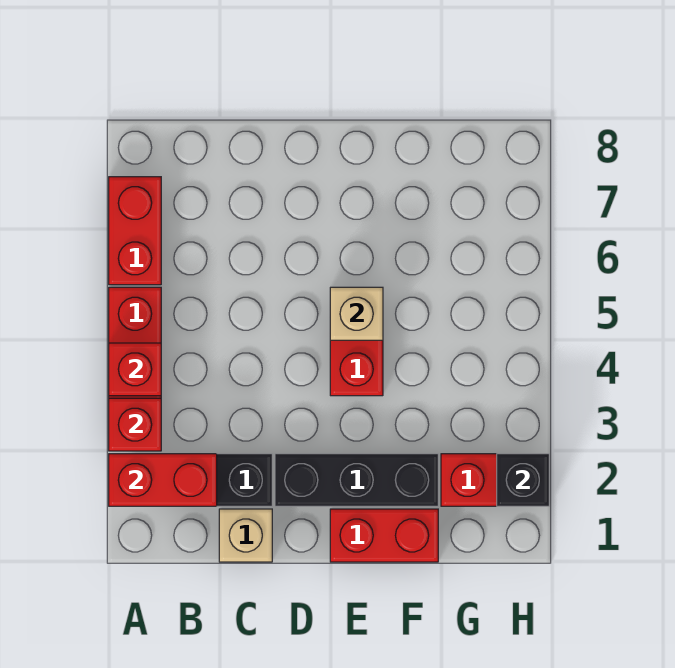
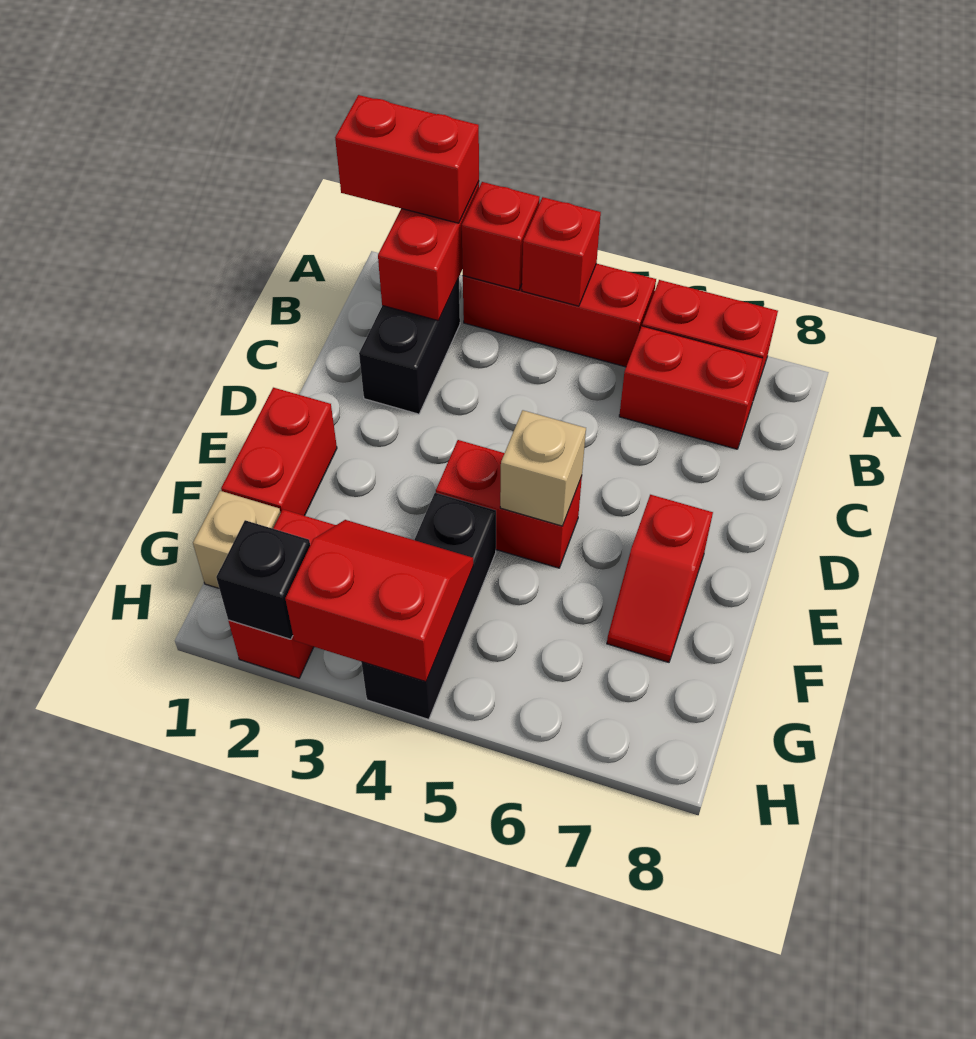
none -> red brick A1:A2 level 3
none -> red brick B6:B7 level 1
tan brick C1 level 1 -> tan brick G1 level 1
black brick D2:F2 level 1 -> black brick F4:H4 level 1
none -> red slope E7:F7 level 1 top E
none -> red slope G3:H4 level 2 top H

